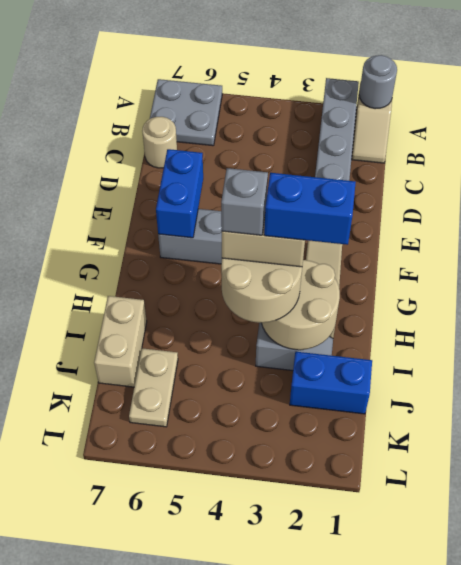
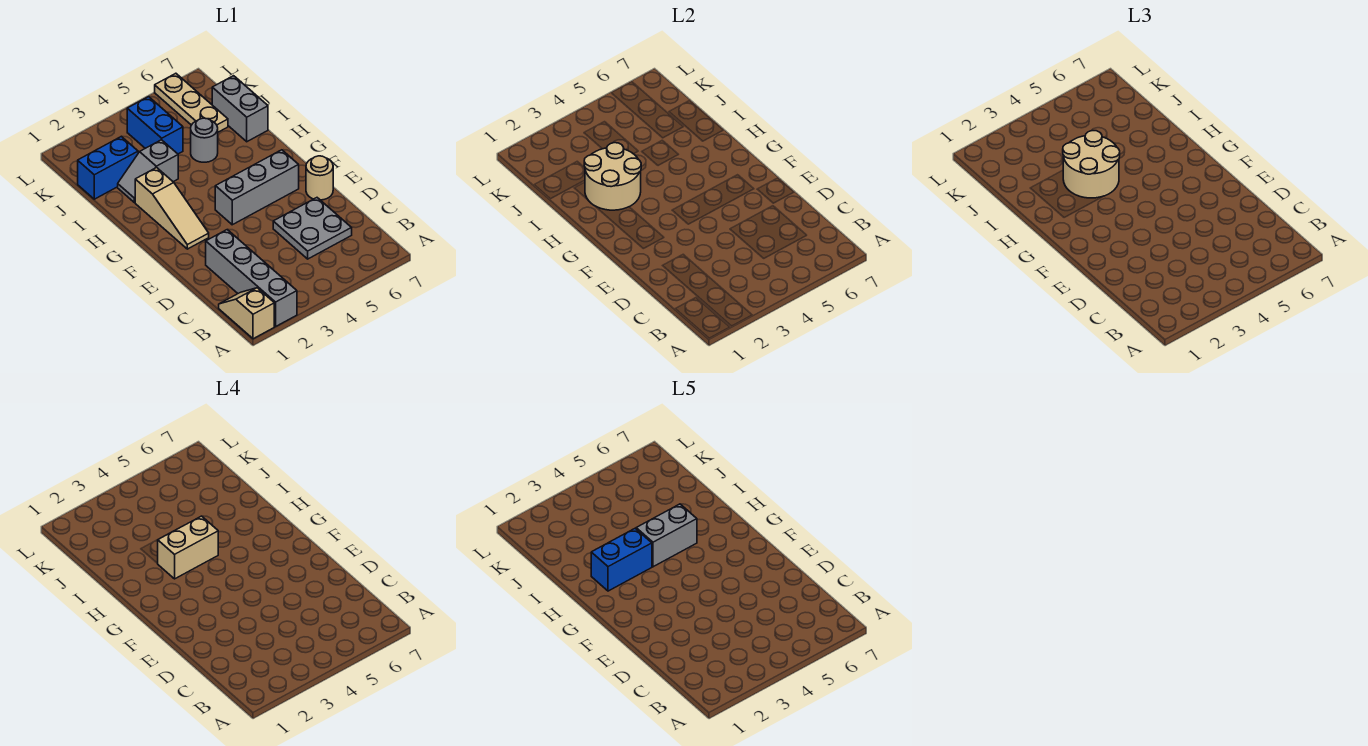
grey round brick A1 level 2 -> grey round brick I5 level 1
grey plate A6:B7 level 1 -> grey plate C5:D6 level 1
tan round brick C7 level 1 -> tan round brick E7 level 1
blue brick E6:F6 level 2 -> blue brick J4:K4 level 1
grey brick H4 level 5 -> grey brick H4:H5 level 5
tan brick I7:J7 level 1 -> grey brick I7:J7 level 1
tan plate J6:K6 level 1 -> tan plate J6:L6 level 1

